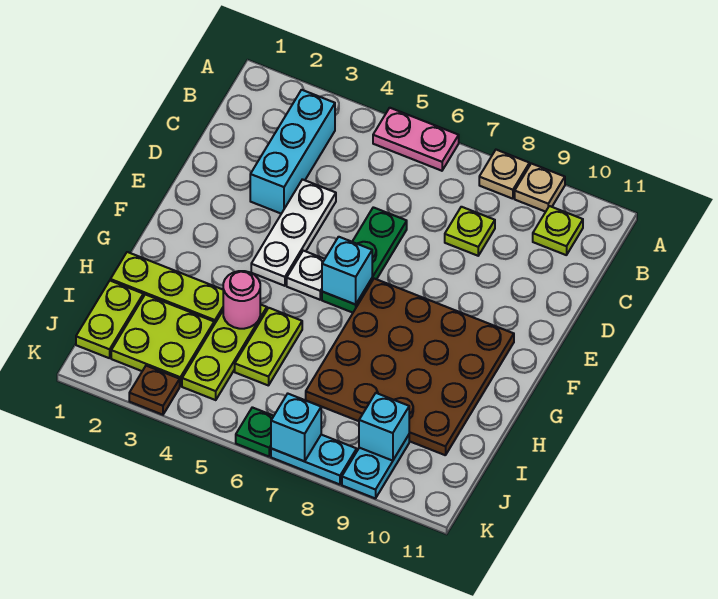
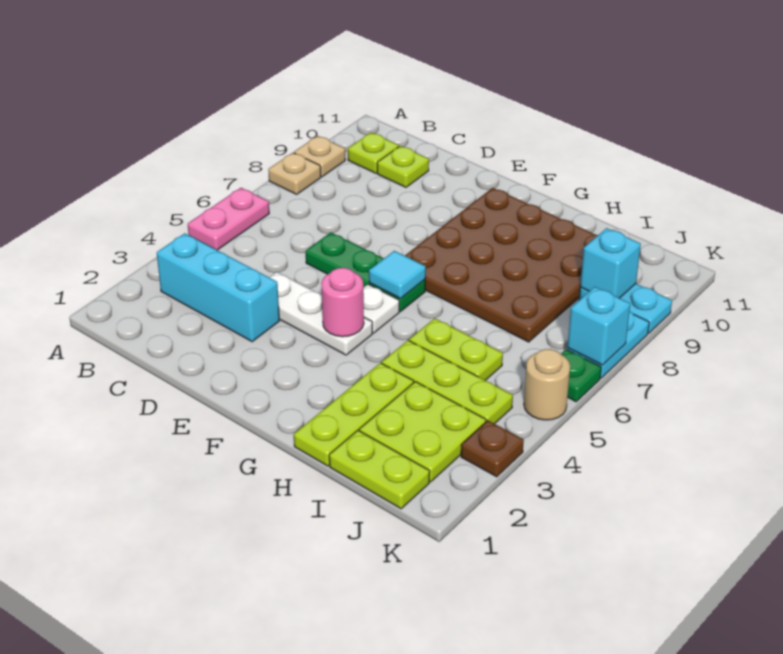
lime plate C8 level 1 -> lime plate C10 level 1
cyan brick F6 level 2 -> cyan tile F6 level 2
pink round brick H4 level 2 -> pink round brick F4 level 2
none -> tan round brick K5 level 1

